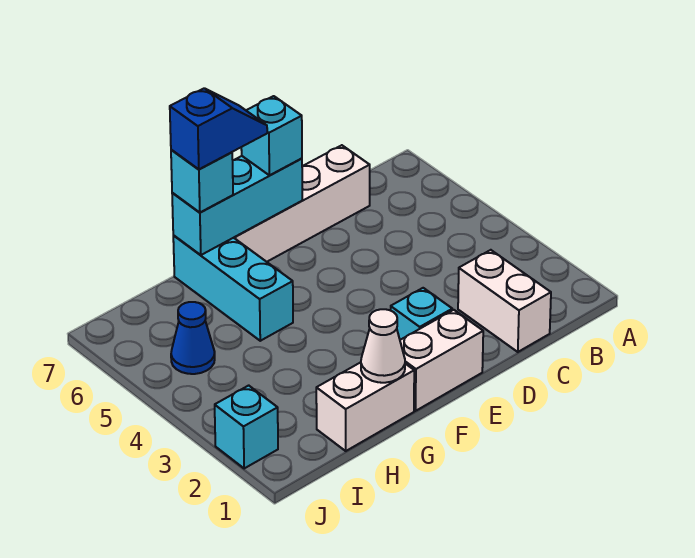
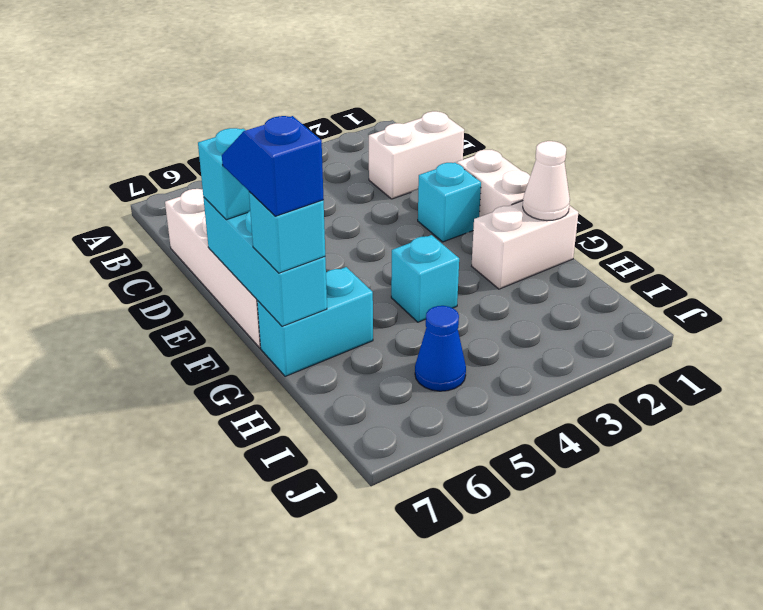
white brick G1:H1 level 1 -> white brick G1:G2 level 1
cyan brick G5:G7 level 1 -> cyan brick G6:G7 level 1
cyan brick J2 level 1 -> cyan brick G4 level 1

